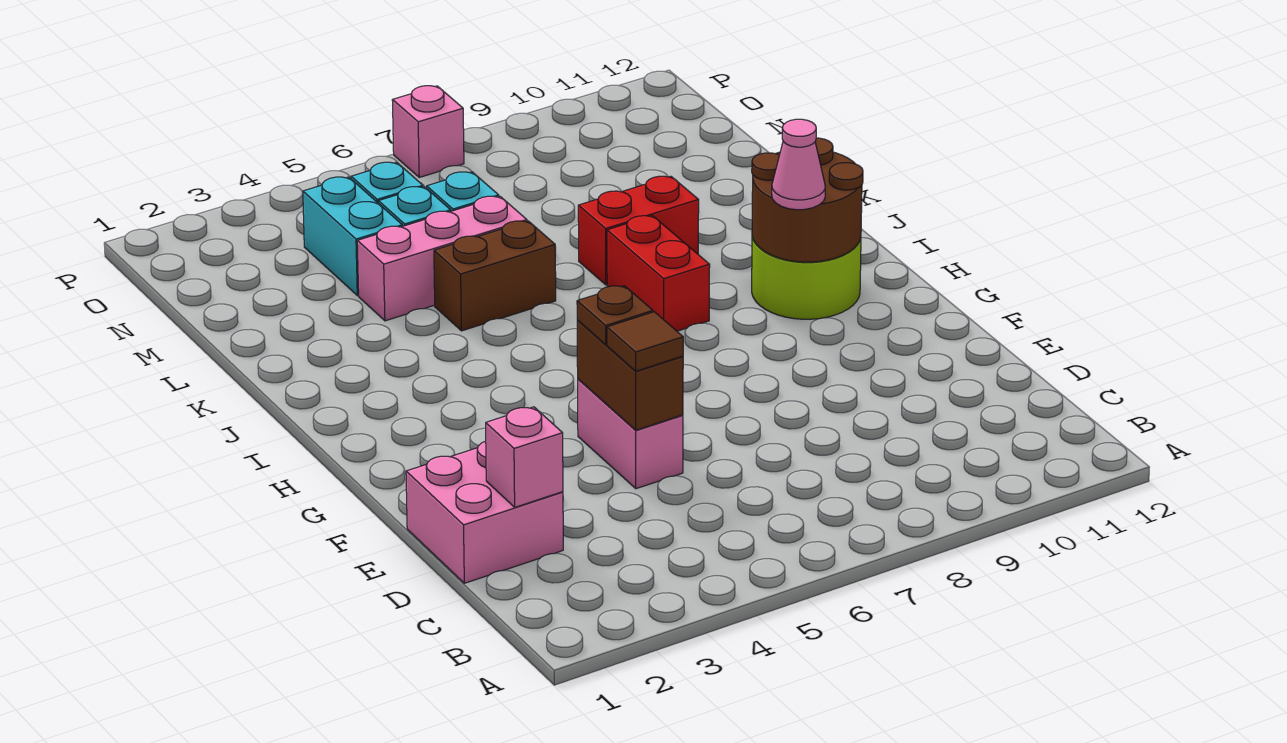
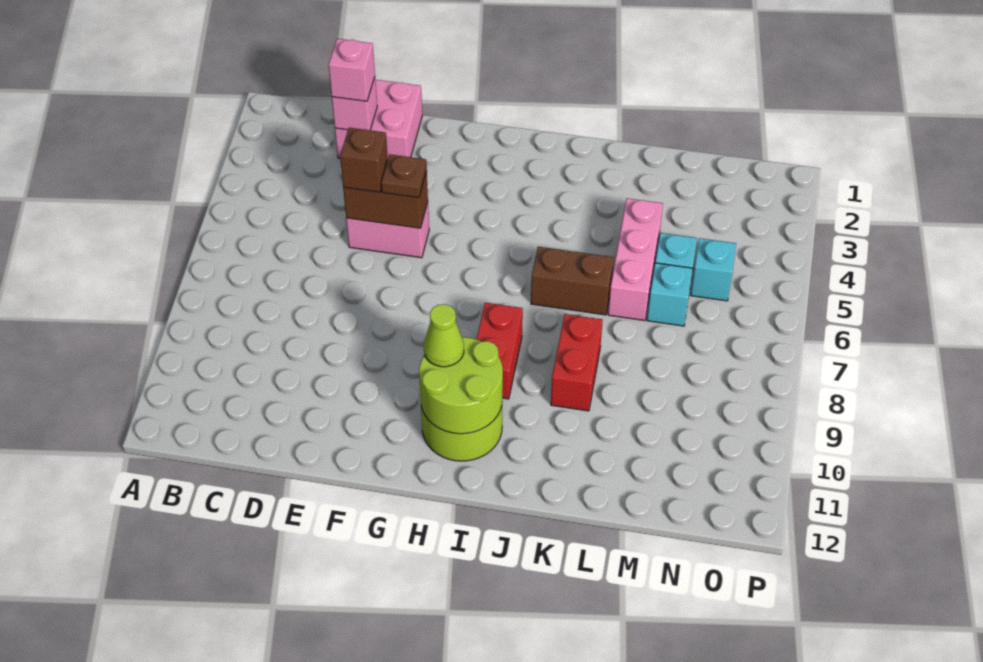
brown tile E5 level 3 -> brown brick E5 level 3
brown round brick H10:I11 level 2 -> lime round brick H10:I11 level 2
pink cone H10 level 3 -> lime cone H10 level 3
red brick I8:J8 level 1 -> red brick I8:I9 level 1
brown brick K5:K6 level 1 -> brown brick J6:K6 level 1
cyan brick M4:N4 level 1 -> none
pink brick P7 level 1 -> pink brick D2 level 3

